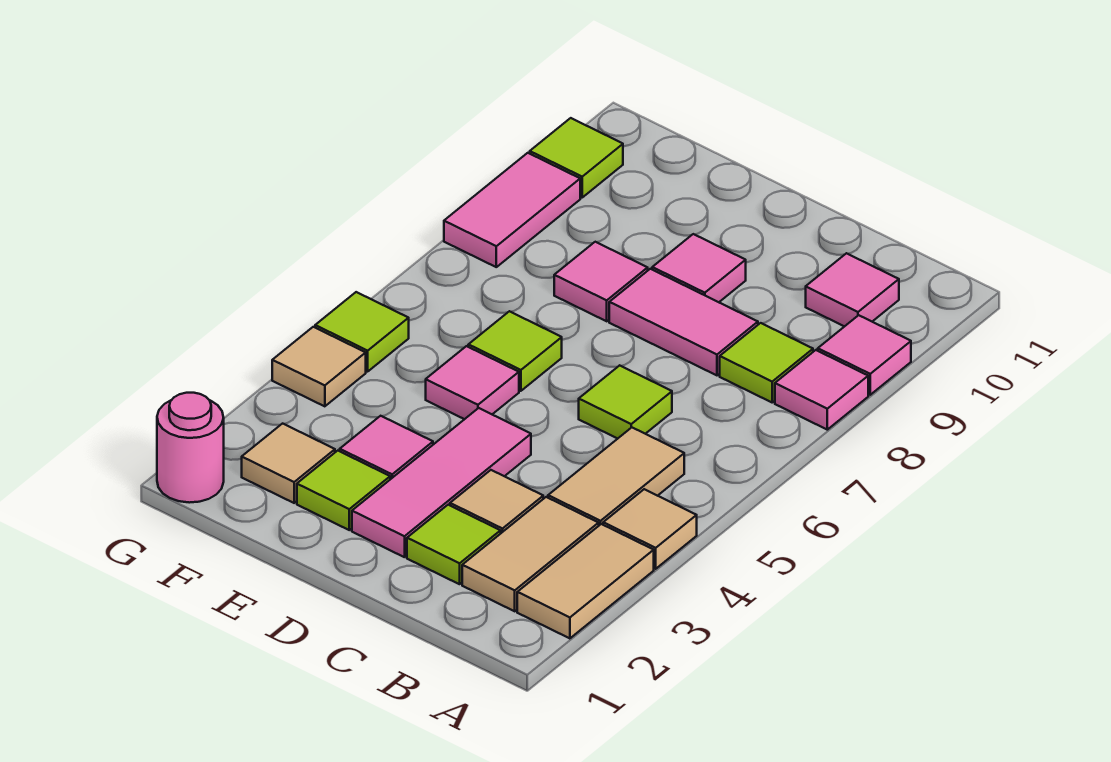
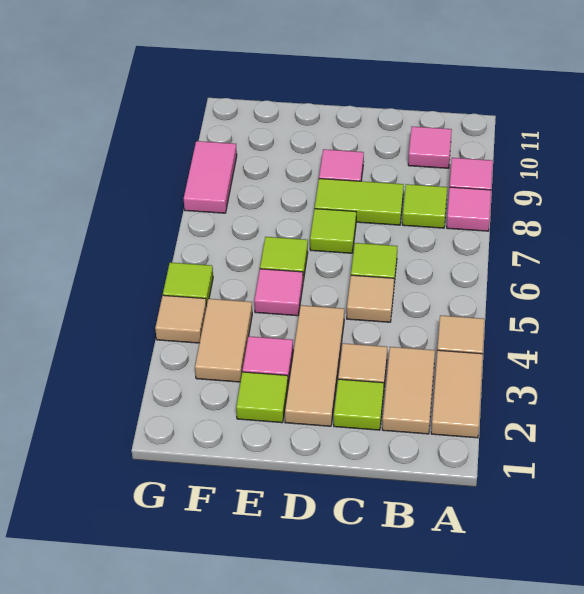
tan tile B4:B5 level 1 -> tan tile F3:F4 level 1
pink tile C8:D8 level 1 -> lime tile C8:D8 level 1
pink tile D2:D4 level 1 -> tan tile D2:D4 level 1
pink tile E8 level 1 -> none
tan tile F2 level 1 -> tan tile C5 level 1
pink round brick G1 level 1 -> none
lime tile G10 level 1 -> lime tile D7 level 1

